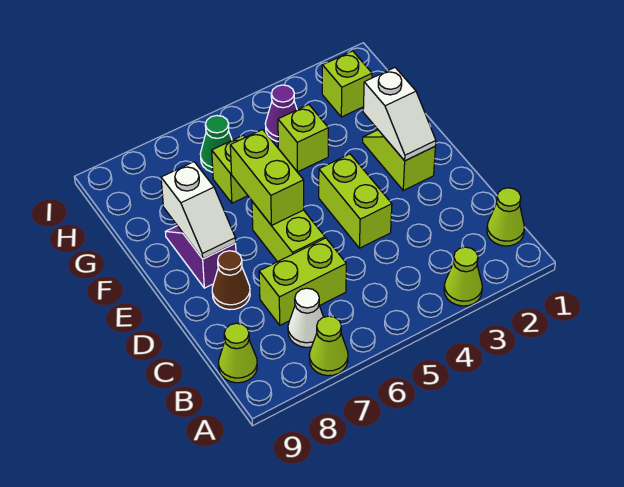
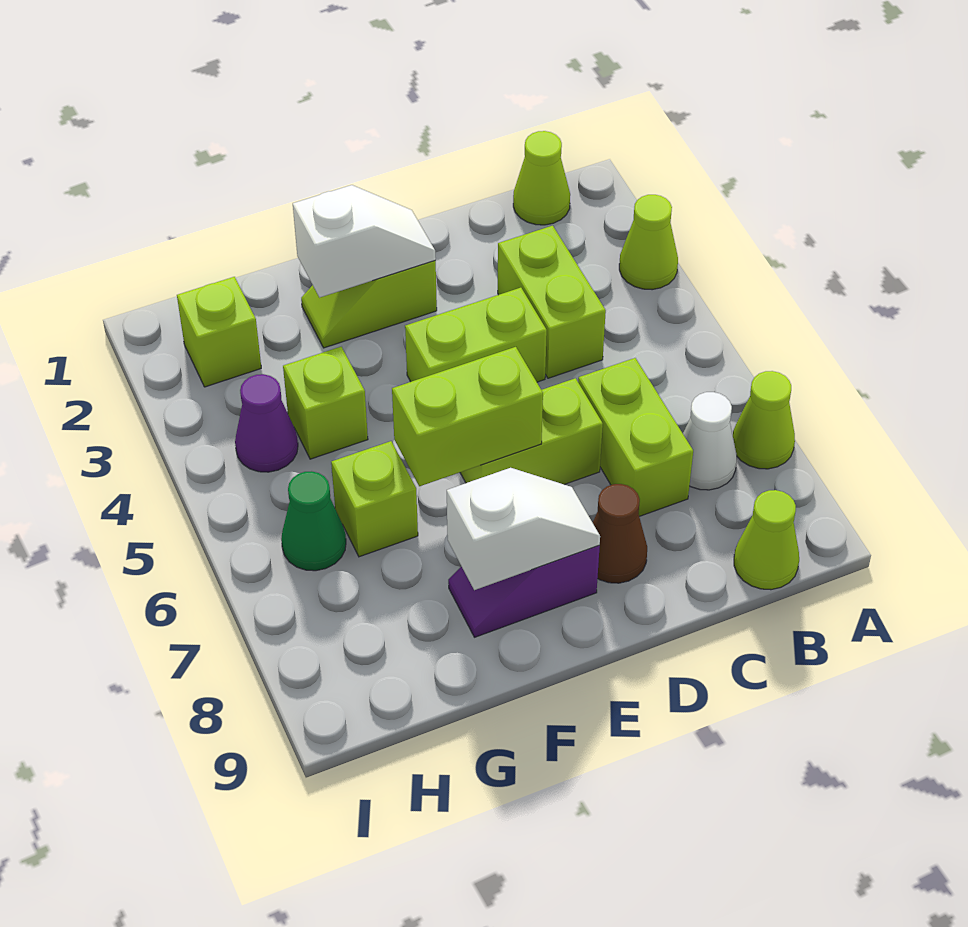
none -> lime brick C3:C4 level 1

